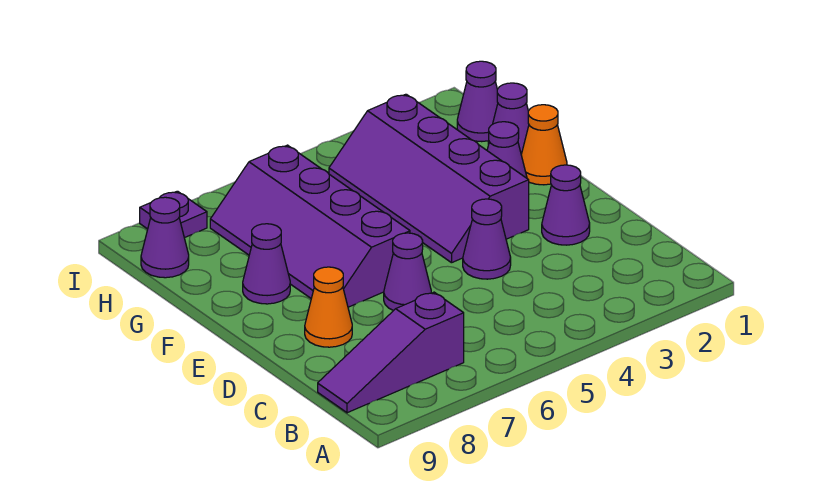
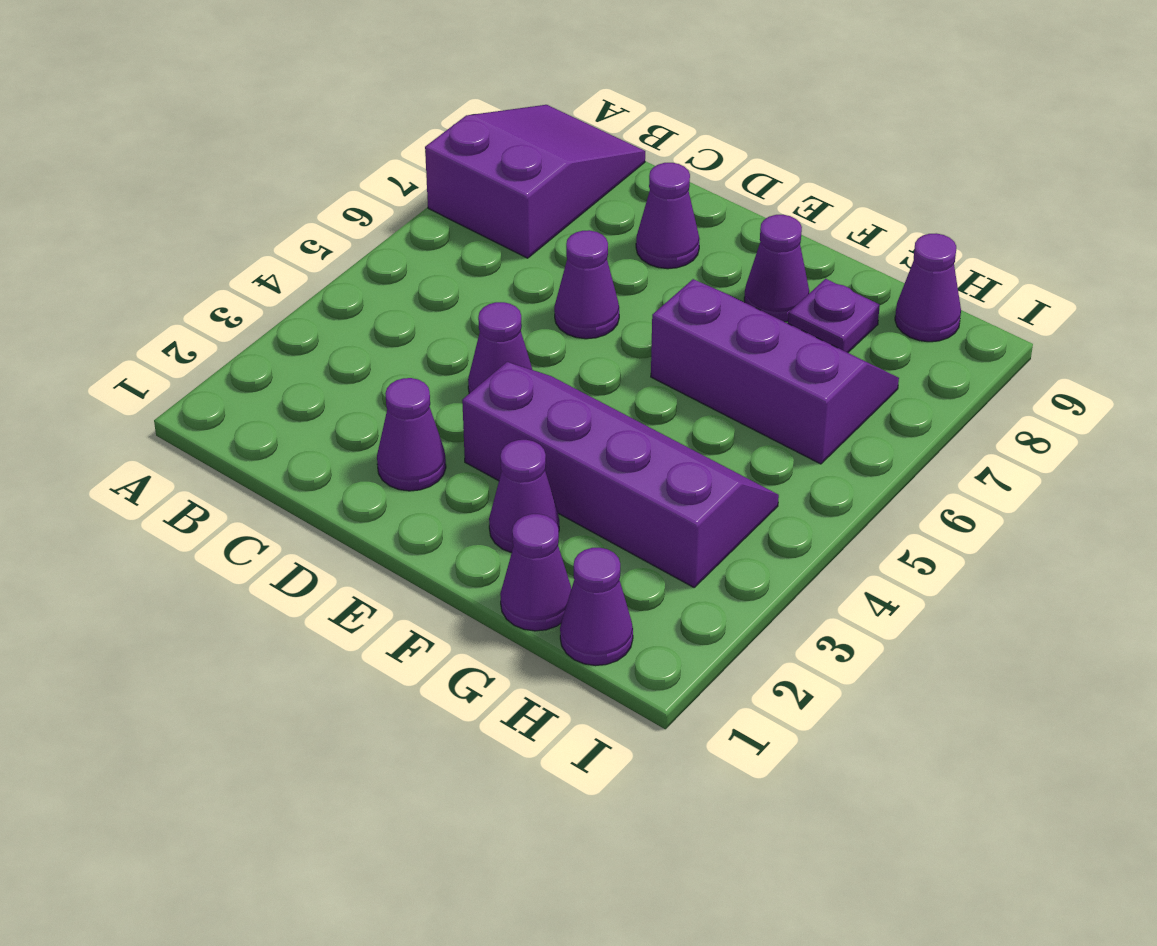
purple slope B7:B9 level 1 top 7 -> purple slope A7:B9 level 1 top 7
orange cone D8 level 1 -> purple cone D8 level 1
purple slope E6:H7 level 1 top 6 -> purple slope F6:H7 level 1 top 6
orange cone F1 level 1 -> none
purple plate I8 level 1 -> purple plate G8 level 1

